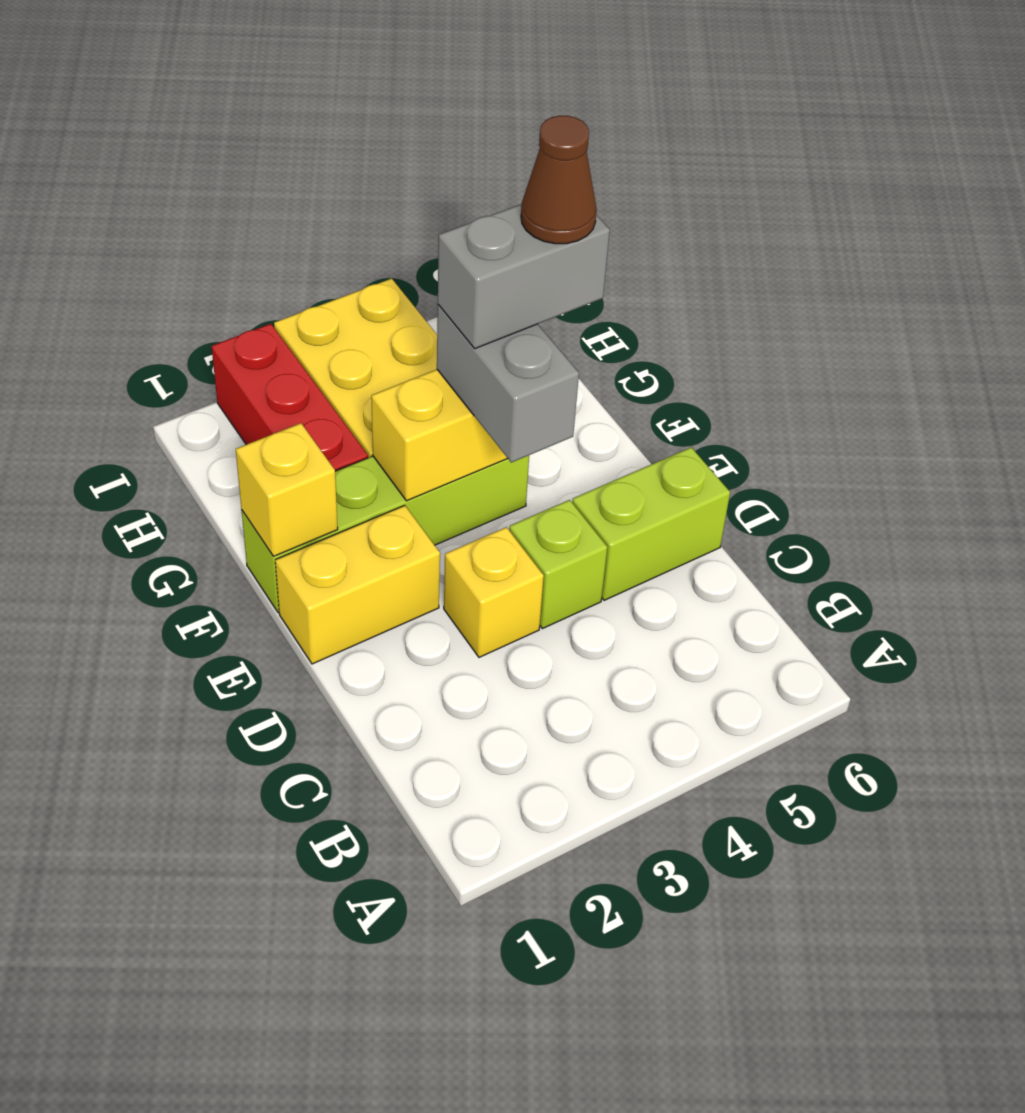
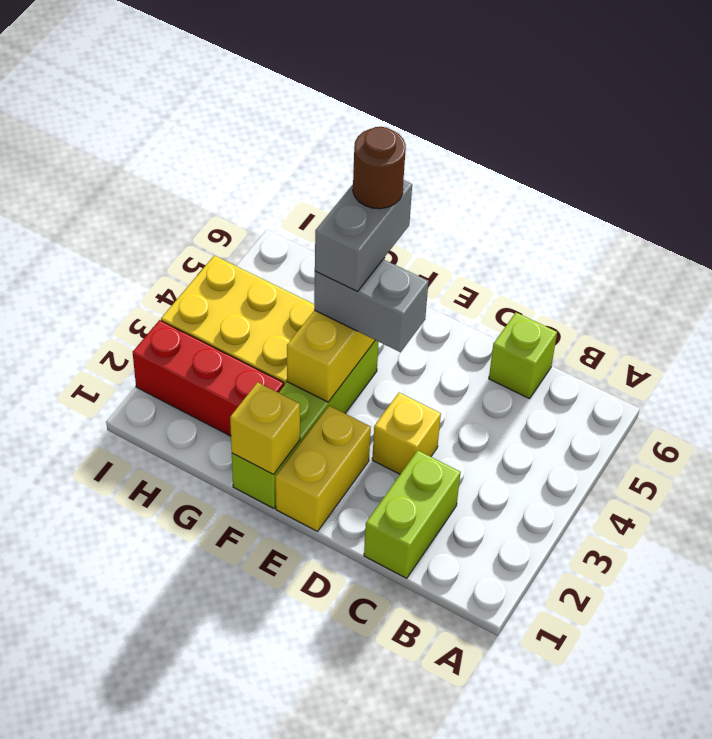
lime brick D4 level 1 -> lime brick C6 level 1
lime brick D5:D6 level 1 -> lime brick C1:C2 level 1
brown cone F5 level 5 -> brown round brick F5 level 5

